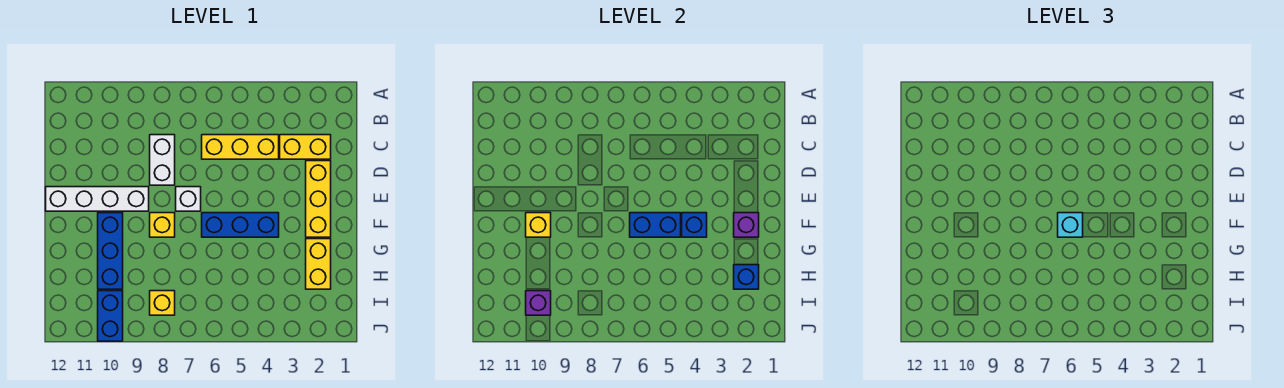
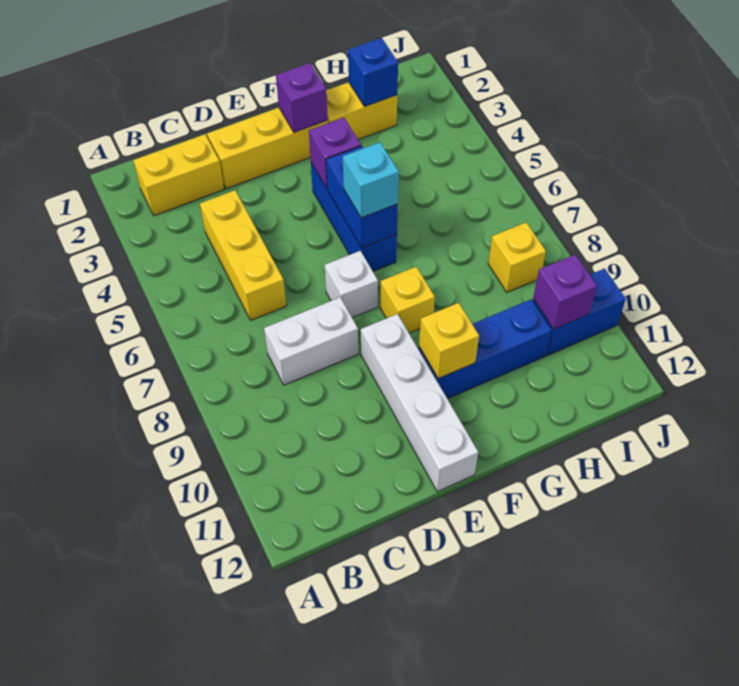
yellow brick C2:C3 level 1 -> yellow brick B2:C2 level 1
blue brick F4 level 2 -> purple brick F4 level 2

